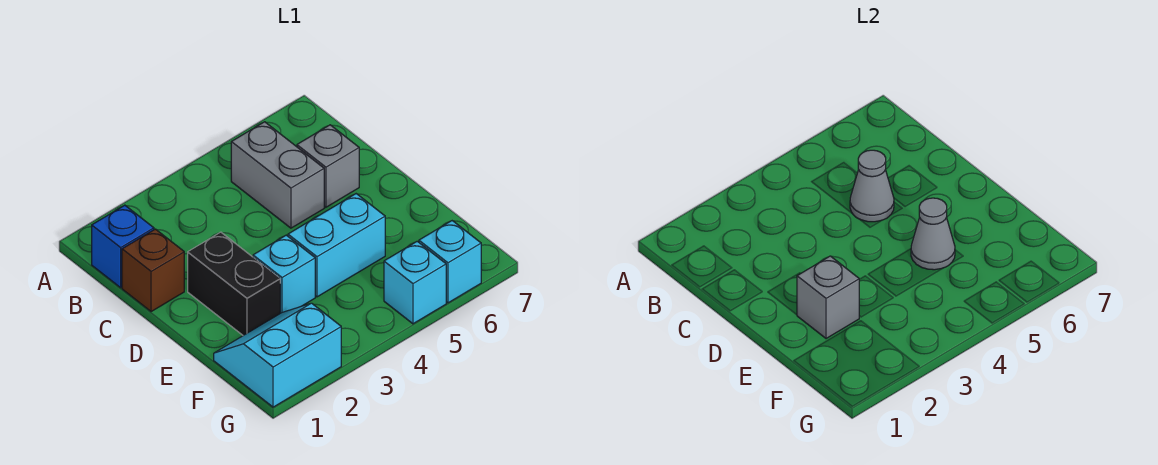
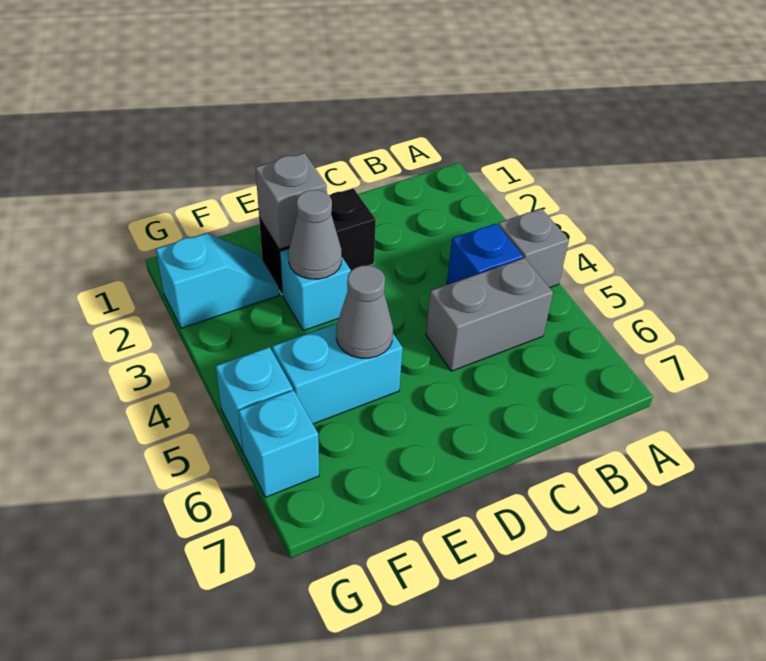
blue brick B1 level 1 -> blue brick B4 level 1
brown brick C1 level 1 -> none
grey cone C5 level 2 -> grey cone E3 level 2
grey brick C6 level 1 -> grey brick A4 level 1
cyan brick E4:E5 level 1 -> cyan brick E5:F5 level 1
cyan slope F1:G2 level 1 top G -> cyan slope F2:G2 level 1 top G

